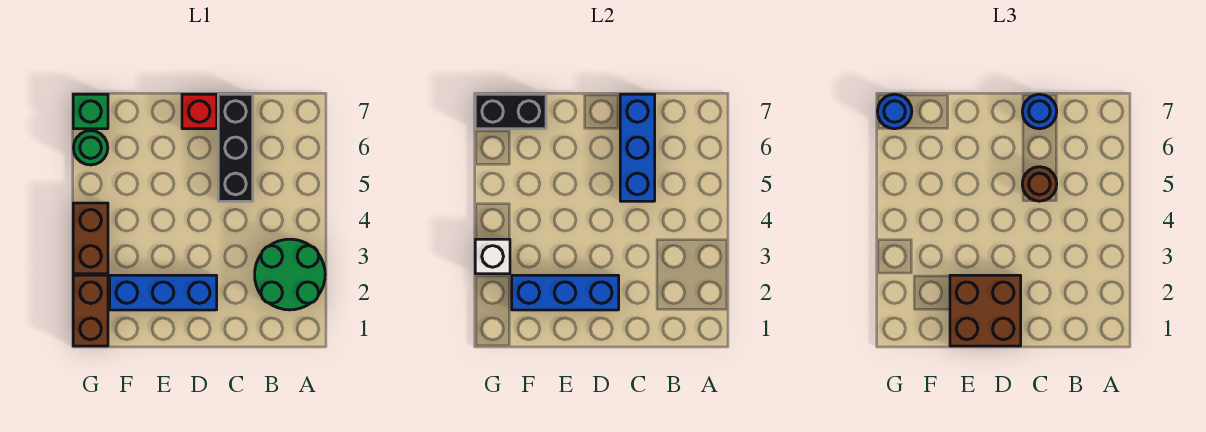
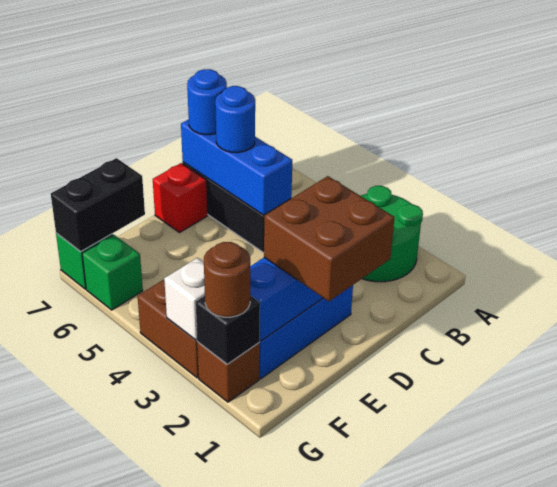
brown round brick C5 level 3 -> brown round brick G2 level 3
brown brick G1:G2 level 1 -> brown brick G2 level 1
none -> black brick G2 level 2
green round brick G6 level 1 -> green brick G6 level 1
blue round brick G7 level 3 -> blue round brick C6 level 3

